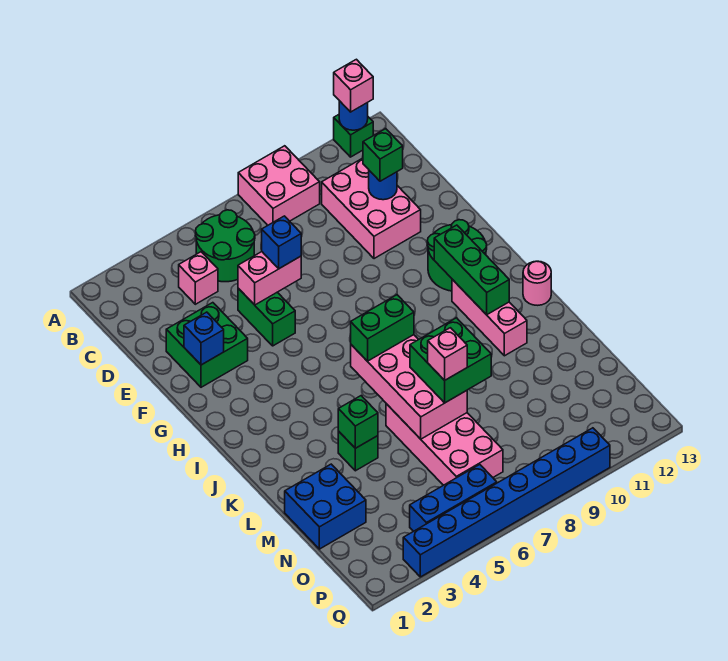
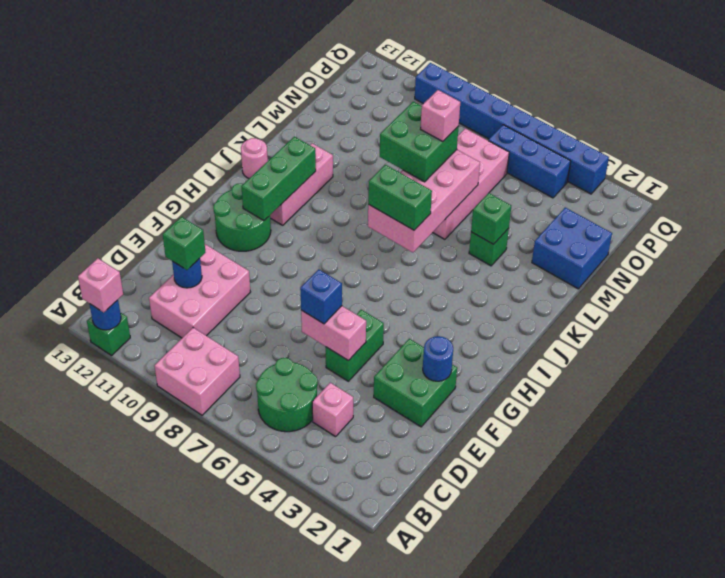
blue brick F2 level 2 -> blue round brick F2 level 2

